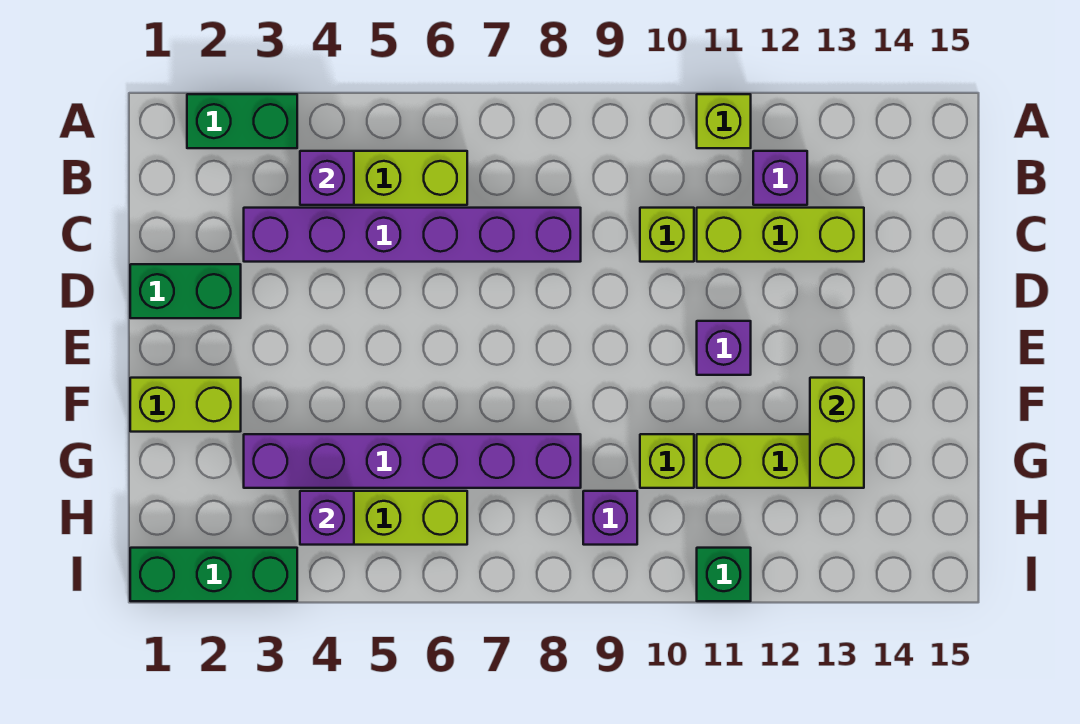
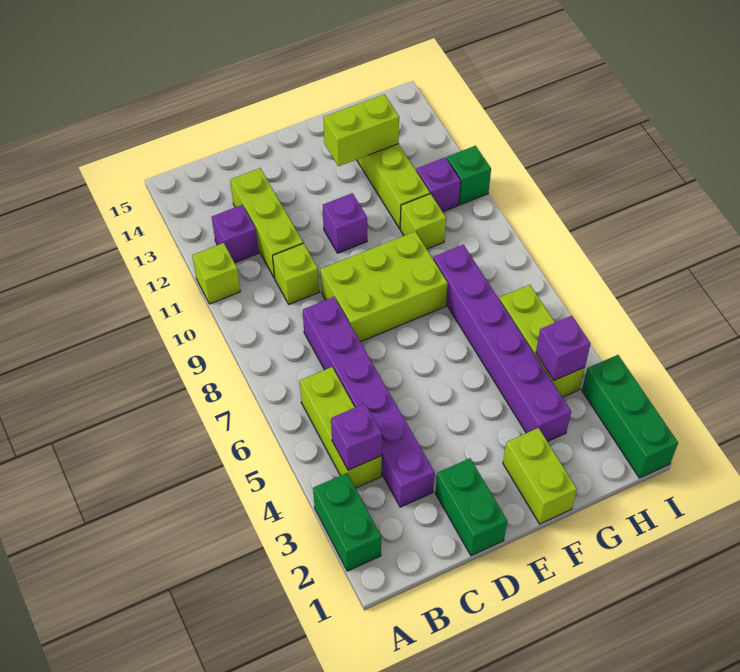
none -> lime brick D8:F9 level 1
purple brick H9 level 1 -> purple brick H11 level 1

